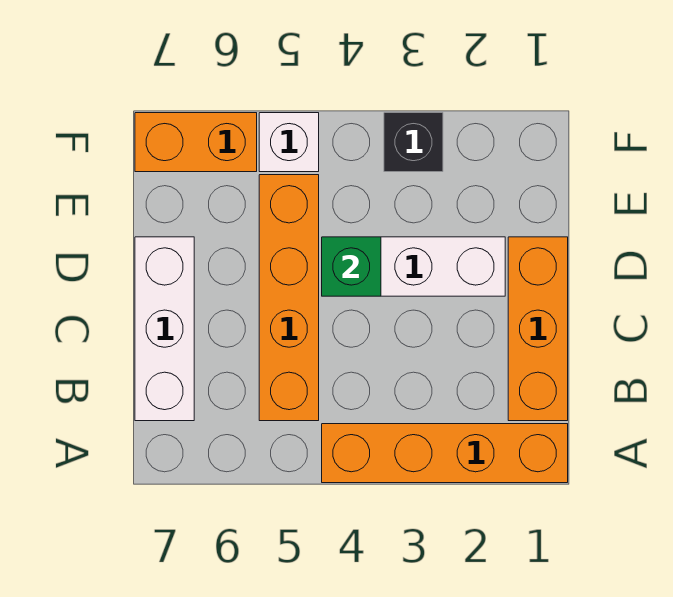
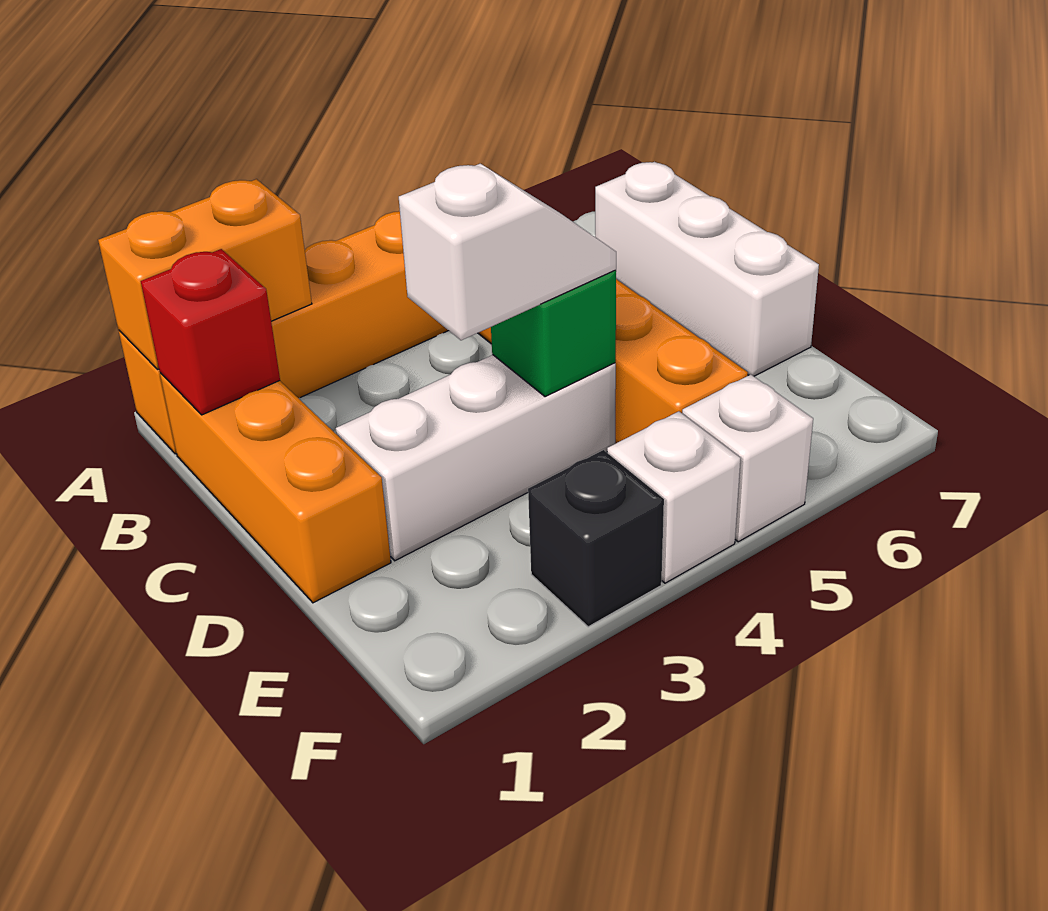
none -> red brick B1 level 2
none -> white slope D3:D4 level 3 top 3
none -> white brick F4 level 1
orange brick F6:F7 level 1 -> orange brick A1:A2 level 2

